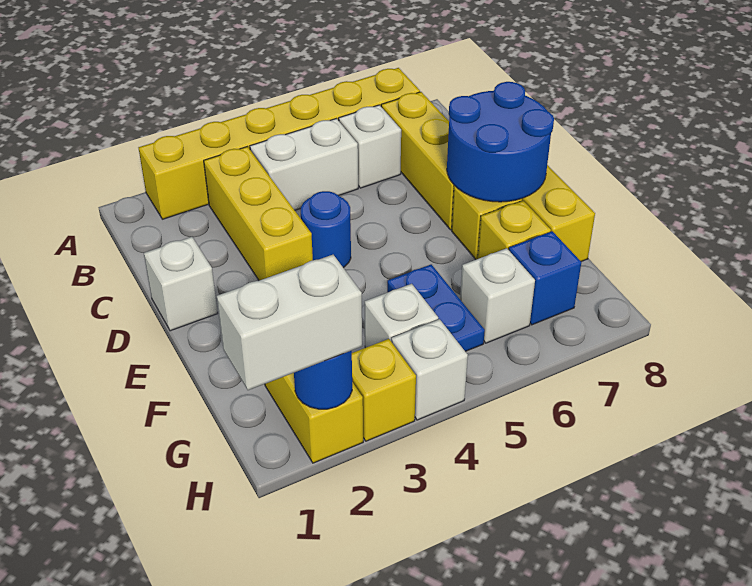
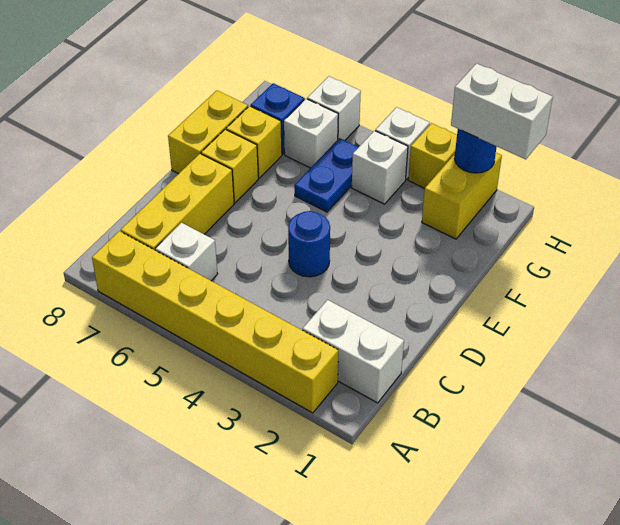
yellow brick B3:D3 level 1 -> none
white brick B4:B5 level 1 -> white brick B1:B2 level 1
white brick D1 level 1 -> white brick H6 level 1
blue round brick D7:E8 level 2 -> none

